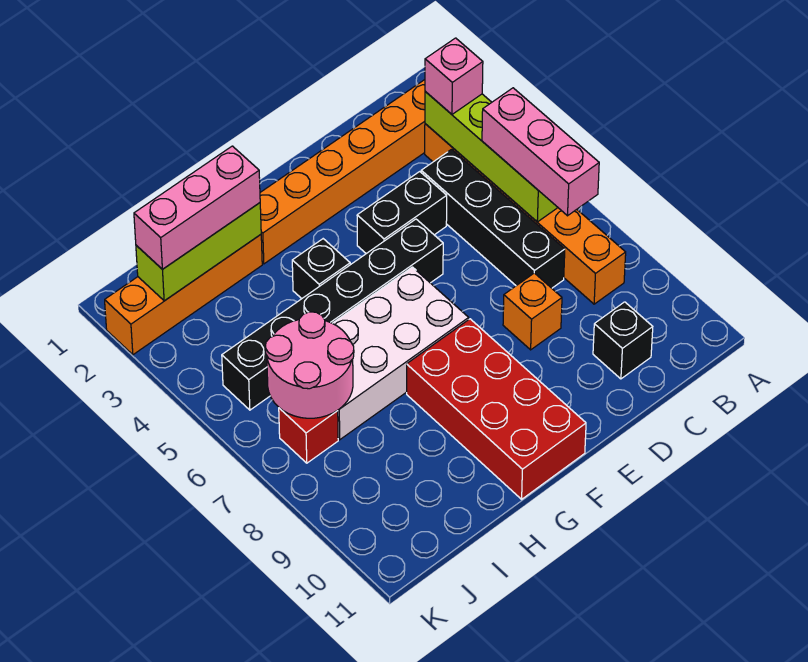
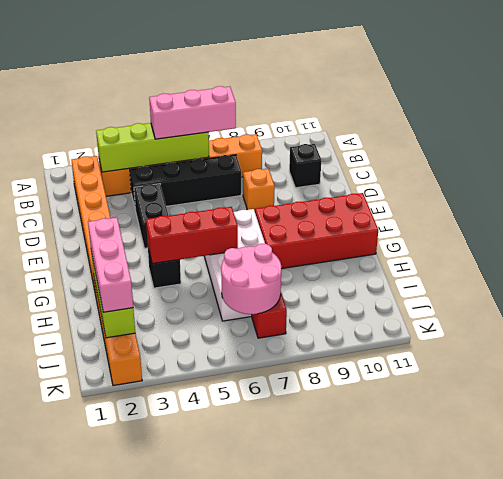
pink brick B3 level 3 -> none
black brick E5:J5 level 1 -> none
none -> red brick G4:G6 level 2

